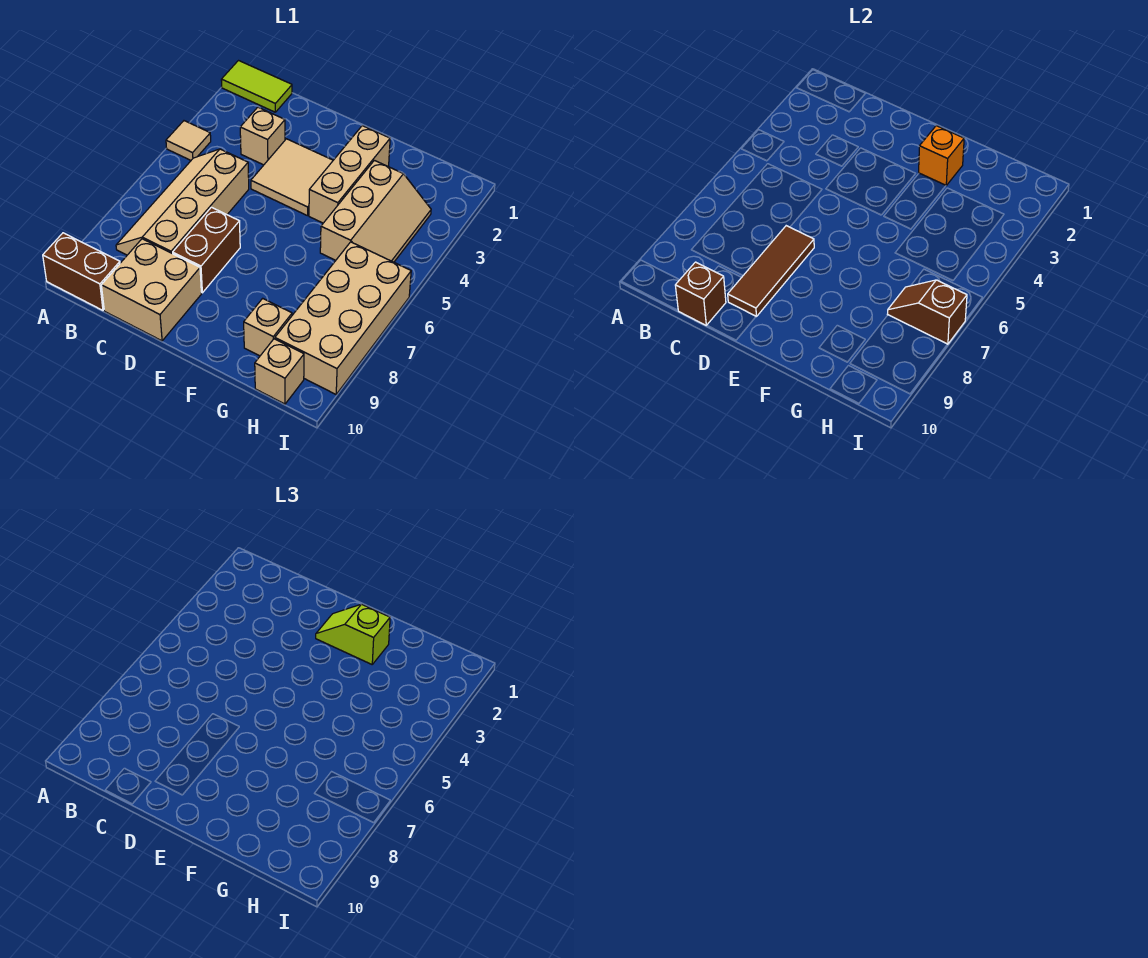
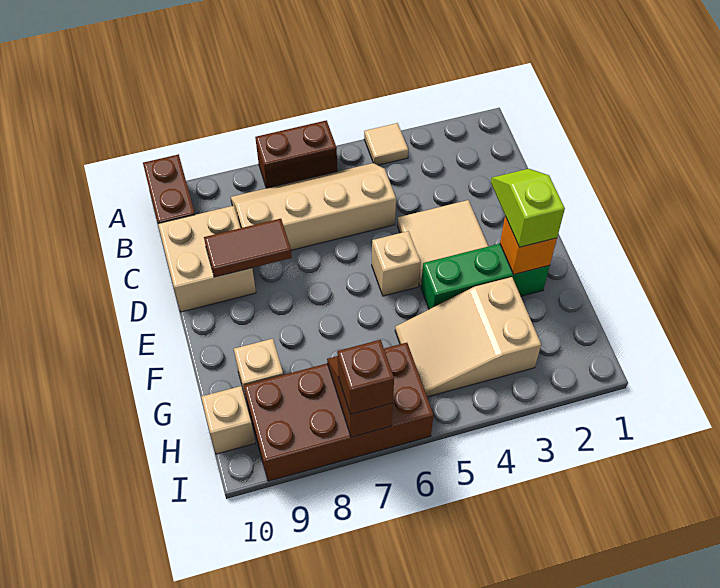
lime tile A1:B1 level 1 -> none
tan brick C3 level 1 -> tan brick E5 level 1
brown brick C10 level 2 -> brown brick I7 level 3
brown brick D7:D8 level 1 -> brown brick A6:A7 level 1
brown tile D7:D9 level 2 -> brown tile D8:D9 level 2
tan brick F2:F4 level 1 -> green brick F2:F4 level 1
tan slope G3:H5 level 1 top G -> tan slope G3:H5 level 1 top 3
tan brick H6:I9 level 1 -> brown brick H6:I9 level 1

